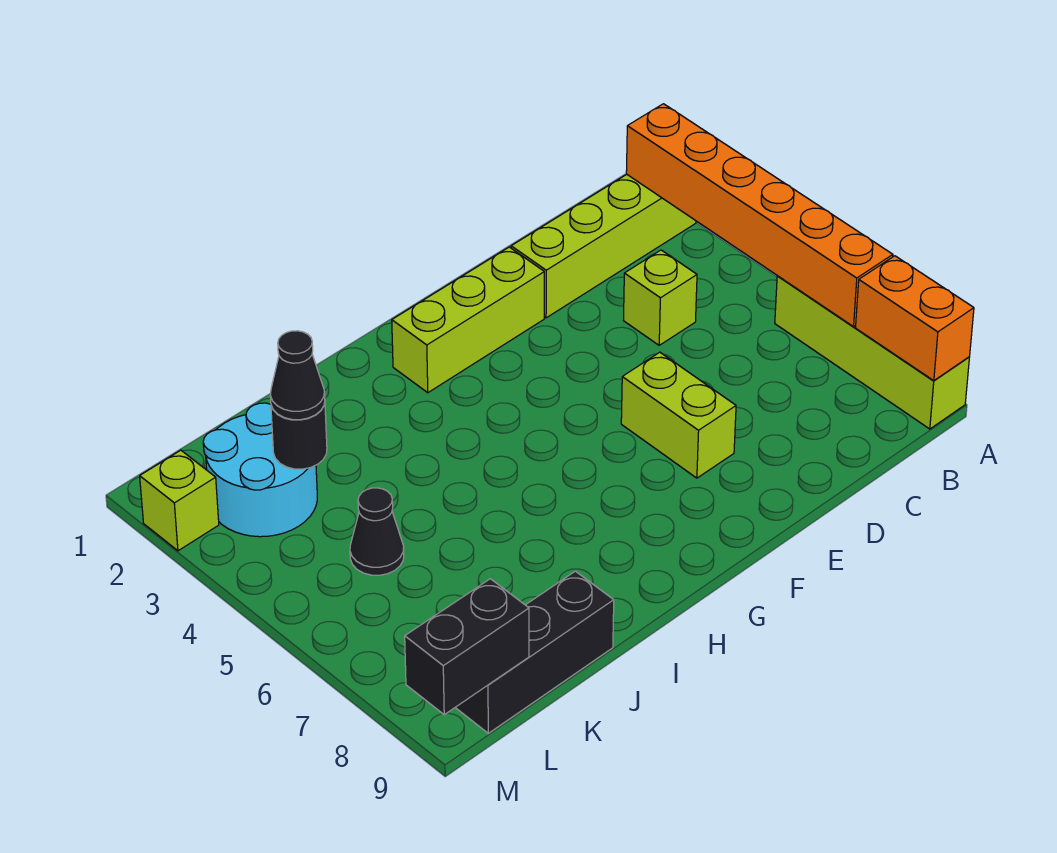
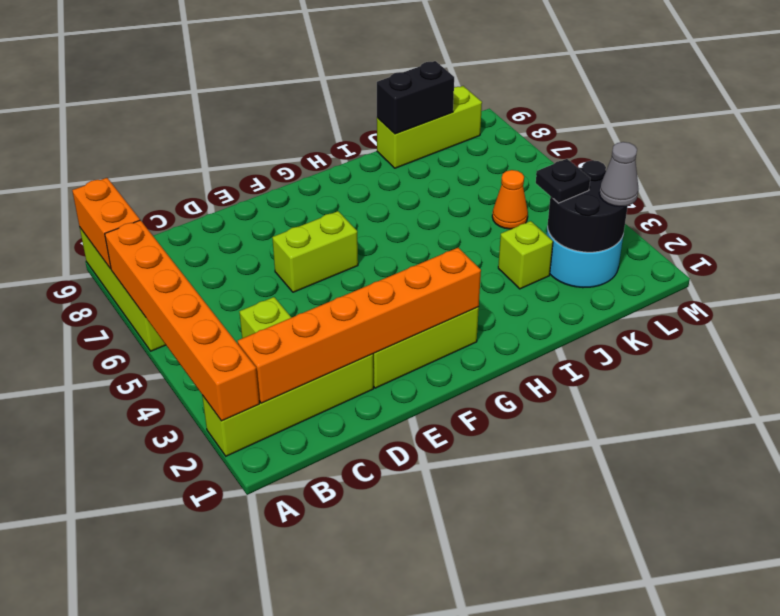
none -> orange brick B2:G2 level 2
lime brick E6:E7 level 1 -> lime brick E6:F6 level 1
black brick J9:L9 level 1 -> lime brick J9:L9 level 1
black round brick K3 level 2 -> black round brick K2:L3 level 2
black cone K3 level 3 -> black plate K3 level 3
black cone K5 level 1 -> orange cone K5 level 1
none -> grey cone L2 level 3
black brick L9:M9 level 2 -> black brick J9:K9 level 2
lime brick M2 level 1 -> lime brick J3 level 1

